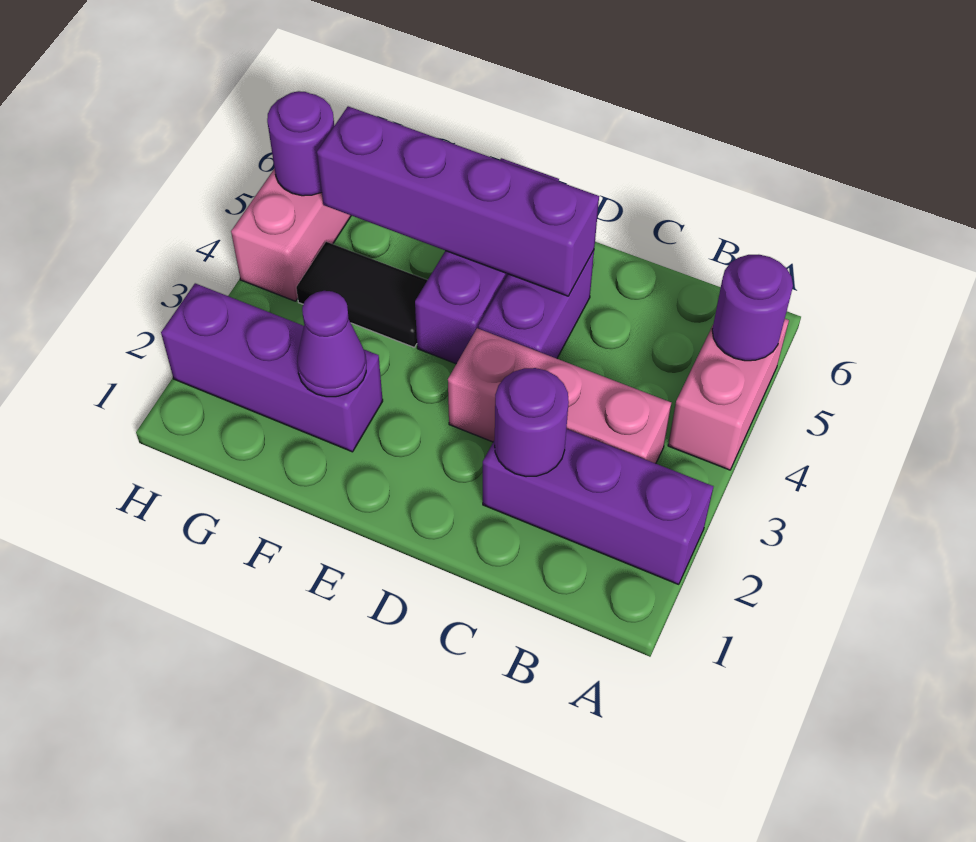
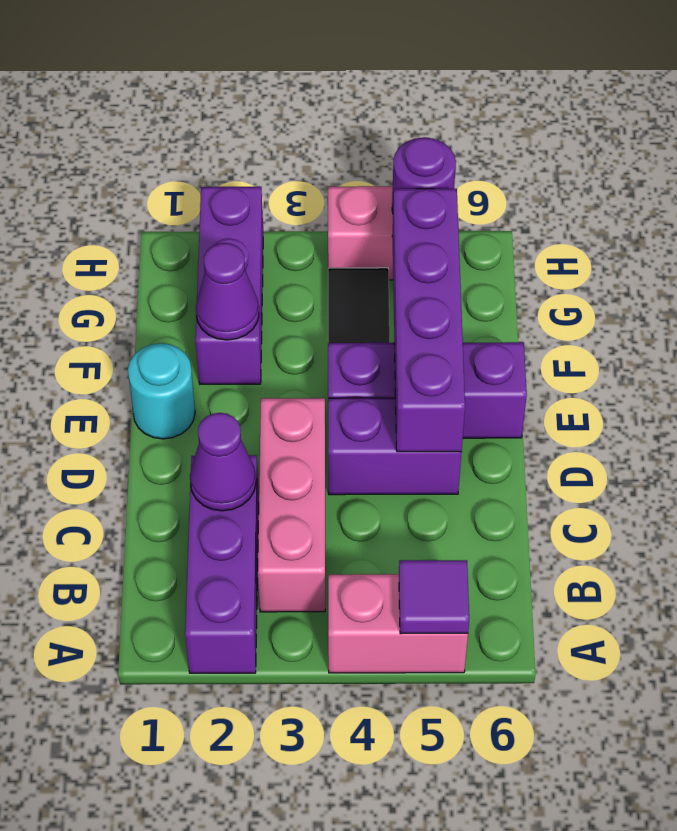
purple round brick A5 level 2 -> purple tile A5 level 2
purple round brick C2 level 2 -> purple cone C2 level 2
none -> cyan round brick E1 level 1

